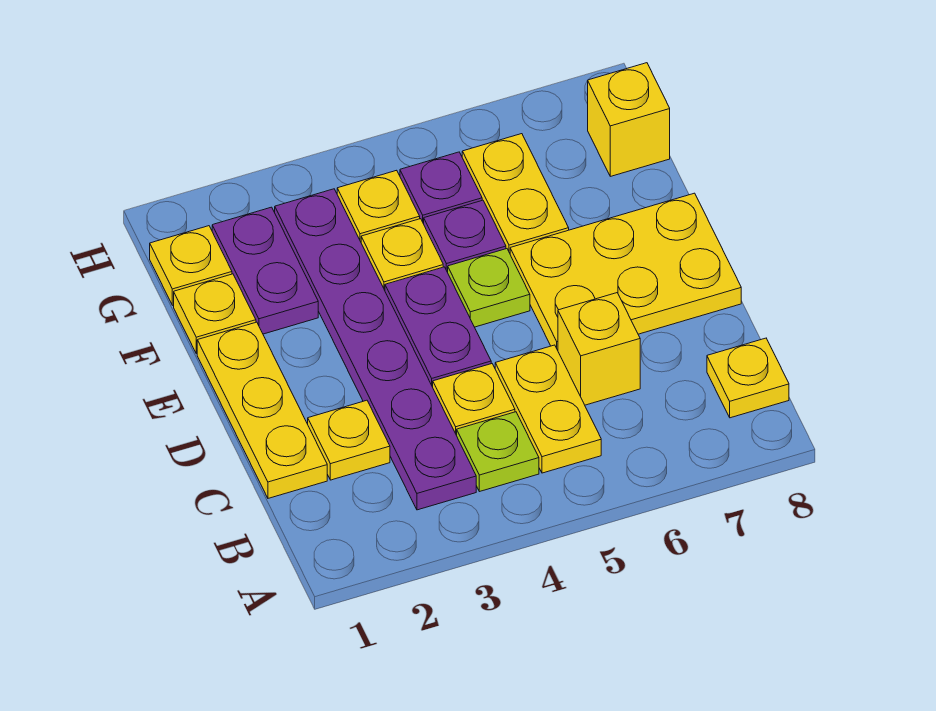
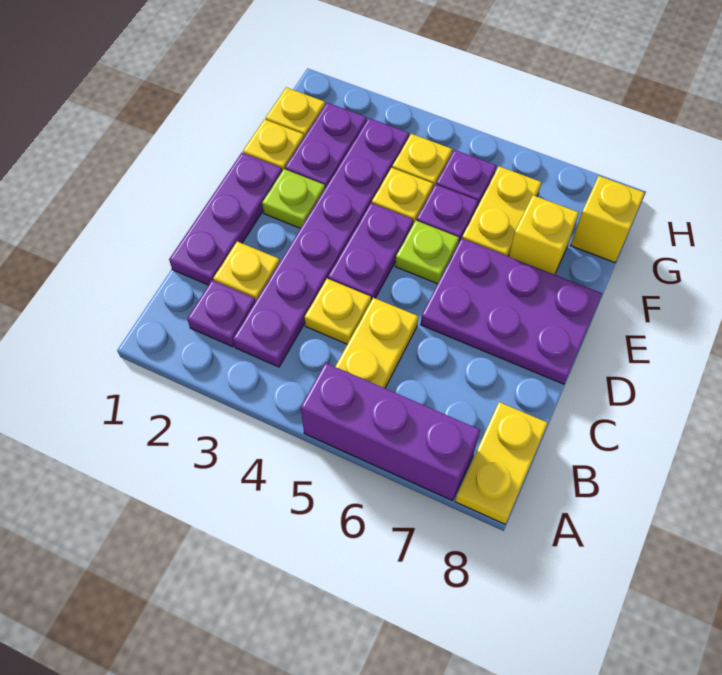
none -> purple brick A5:A7 level 1
none -> purple plate B2 level 1
lime plate B4 level 1 -> lime plate E2 level 1
yellow plate B8 level 1 -> yellow plate A8:B8 level 1
yellow plate C1:E1 level 1 -> purple plate C1:E1 level 1
yellow brick C6 level 1 -> yellow brick F7 level 1
yellow plate D6:E8 level 1 -> purple plate D6:E8 level 1

